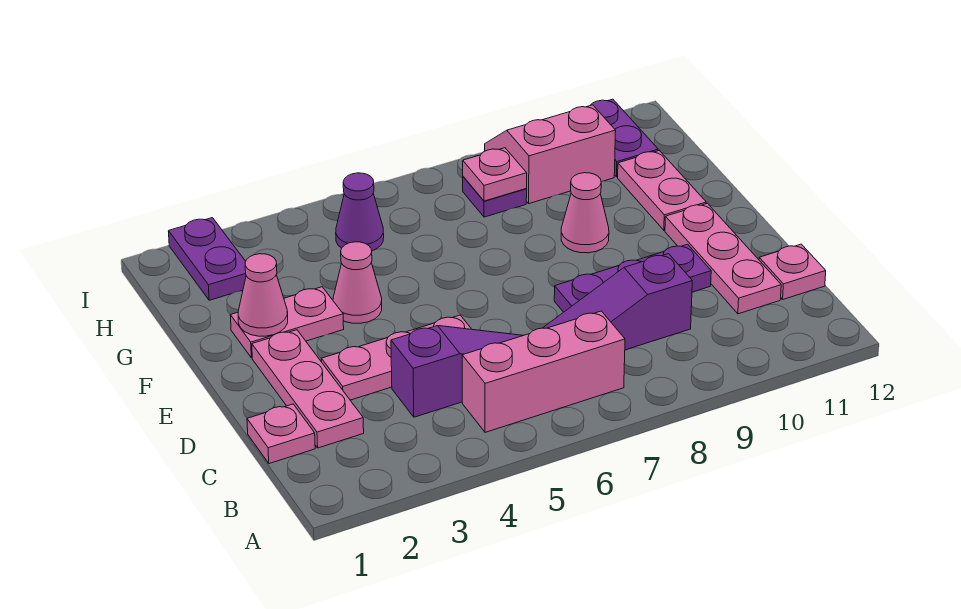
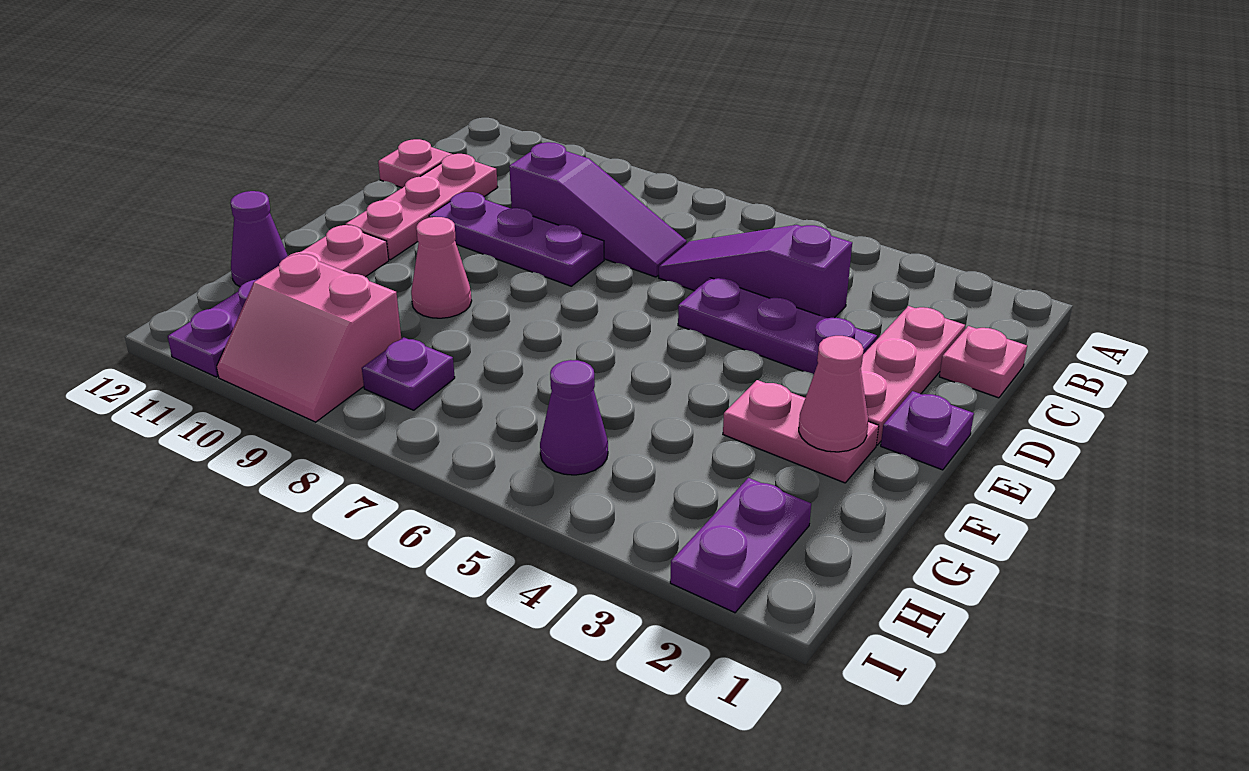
pink brick B5:B7 level 1 -> none
pink plate D3:D5 level 1 -> purple plate D3:D5 level 1
none -> purple plate E1 level 1
pink cone F4 level 1 -> none
none -> purple cone G12 level 1
pink plate H8 level 2 -> none

